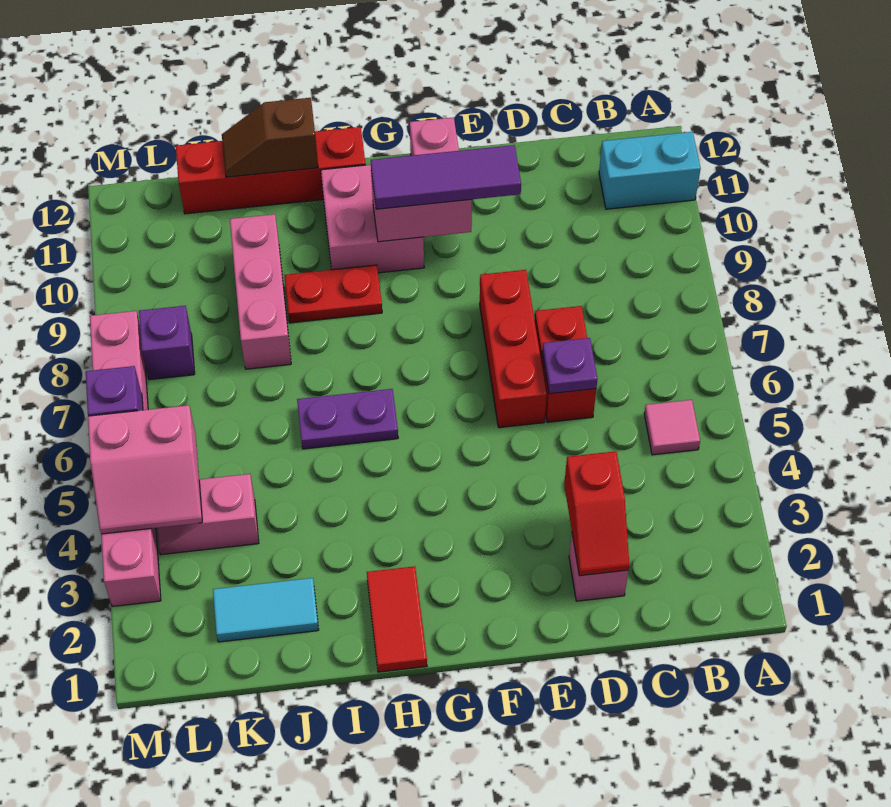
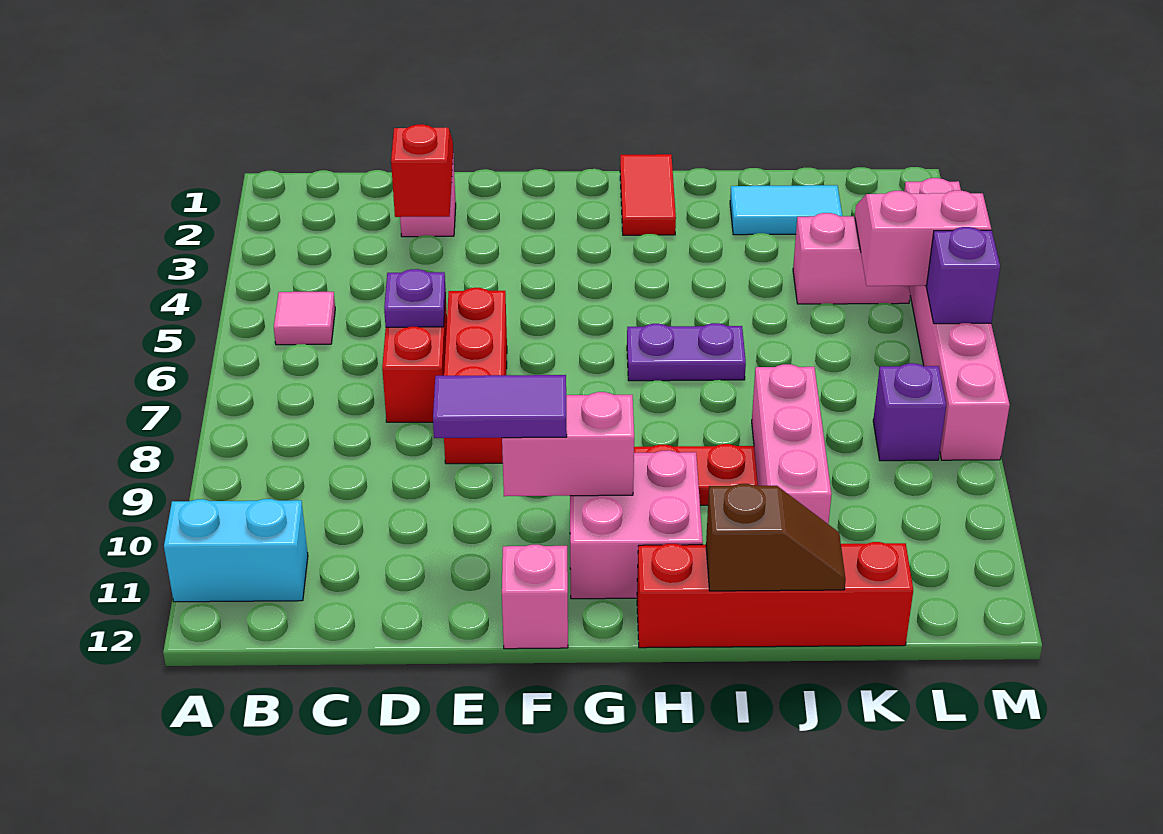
purple tile E10:G10 level 3 -> purple tile E10:F10 level 3

